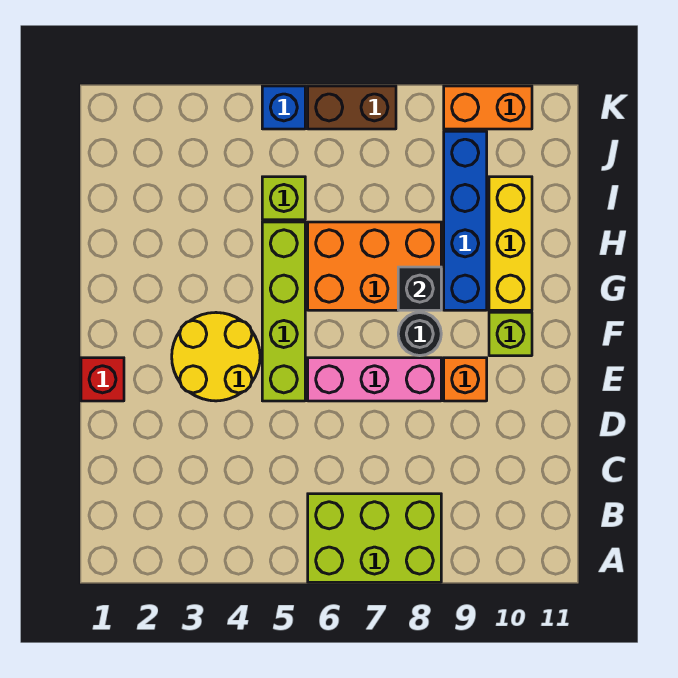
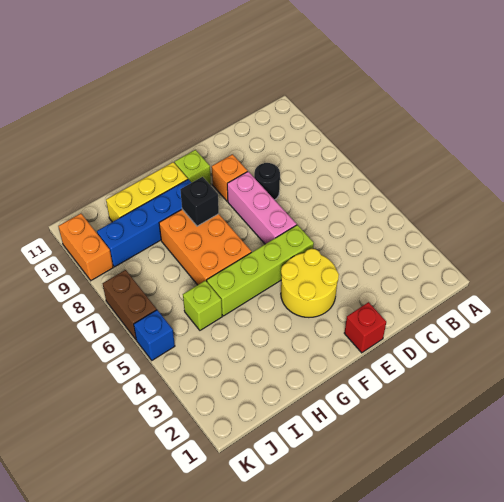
lime brick A6:B8 level 1 -> none
black round brick F8 level 1 -> black round brick D8 level 1

